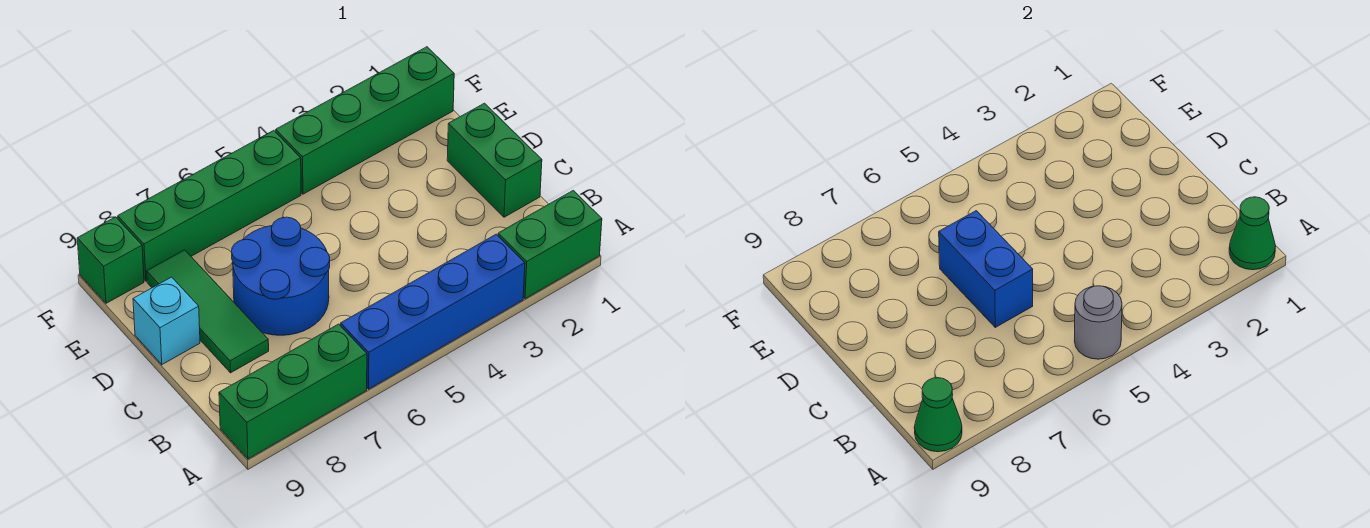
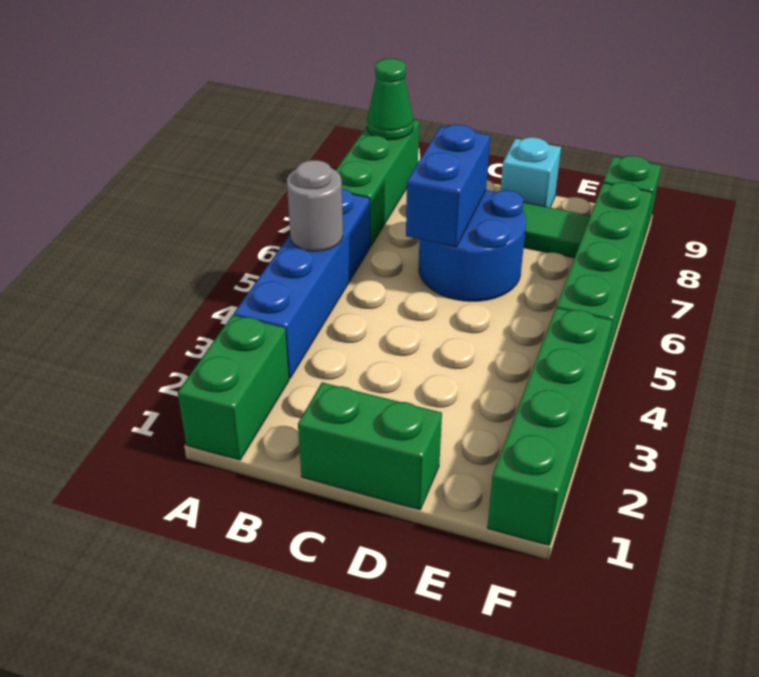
green cone A1 level 2 -> none
blue brick C6:D6 level 2 -> blue brick C6:C7 level 2

